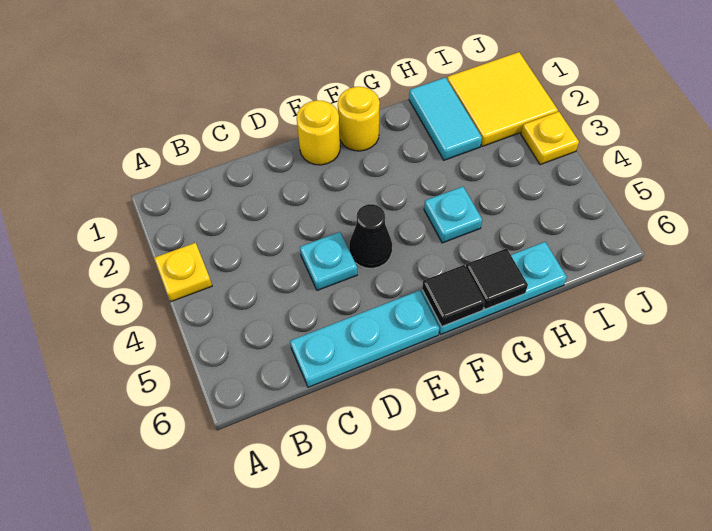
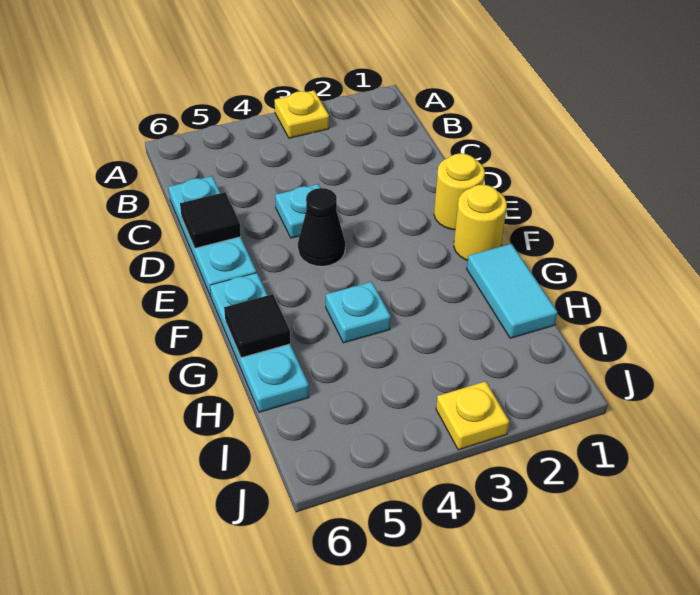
black tile F6 level 2 -> black tile D6 level 2
cyan tile H1:H2 level 1 -> cyan tile G1:H1 level 1
yellow tile I1:J2 level 1 -> none

